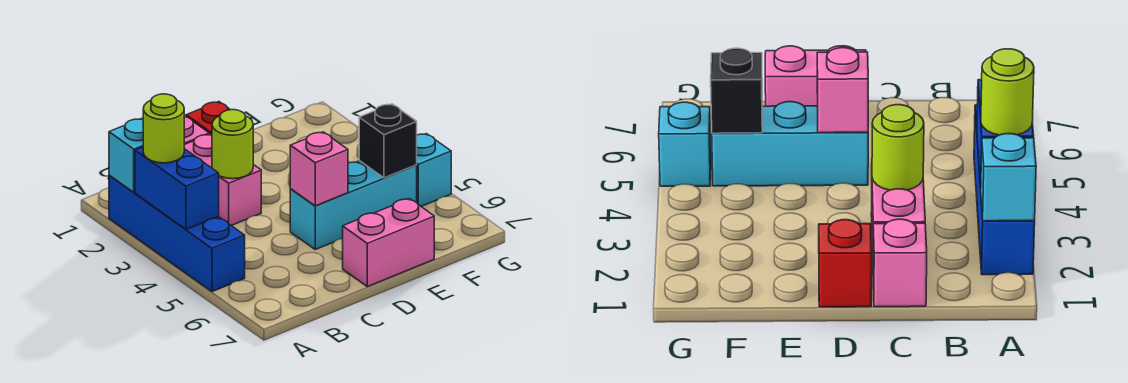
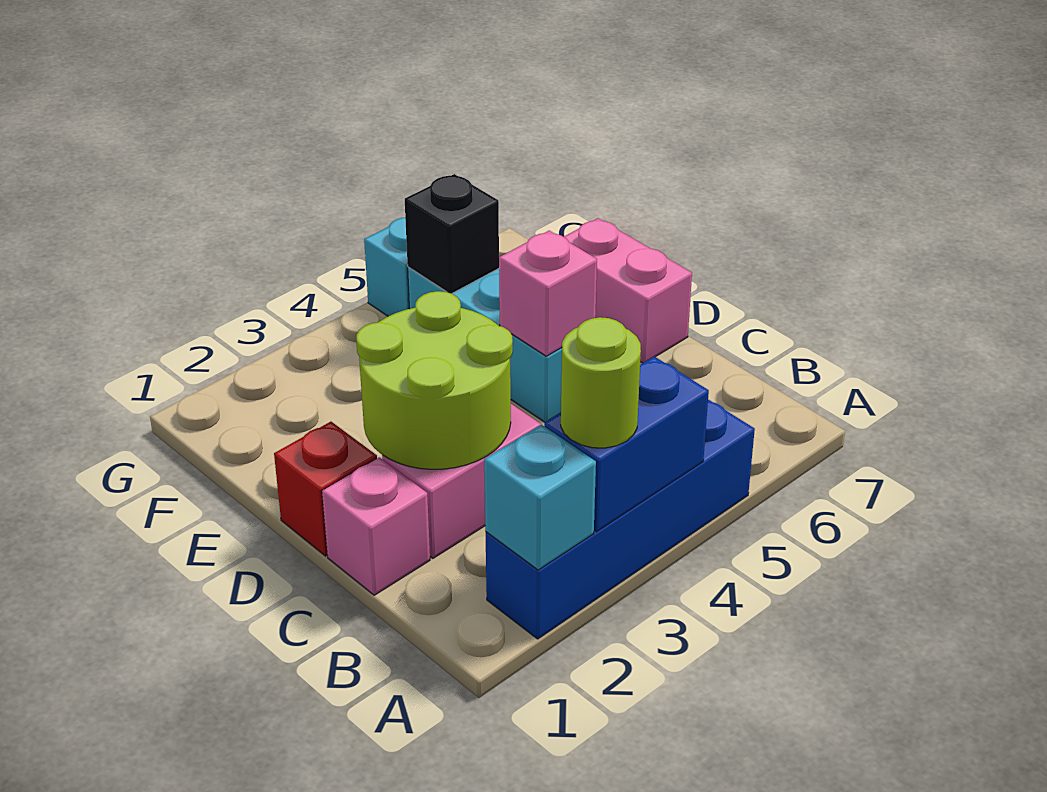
lime round brick C3 level 2 -> lime round brick C2:D3 level 2

